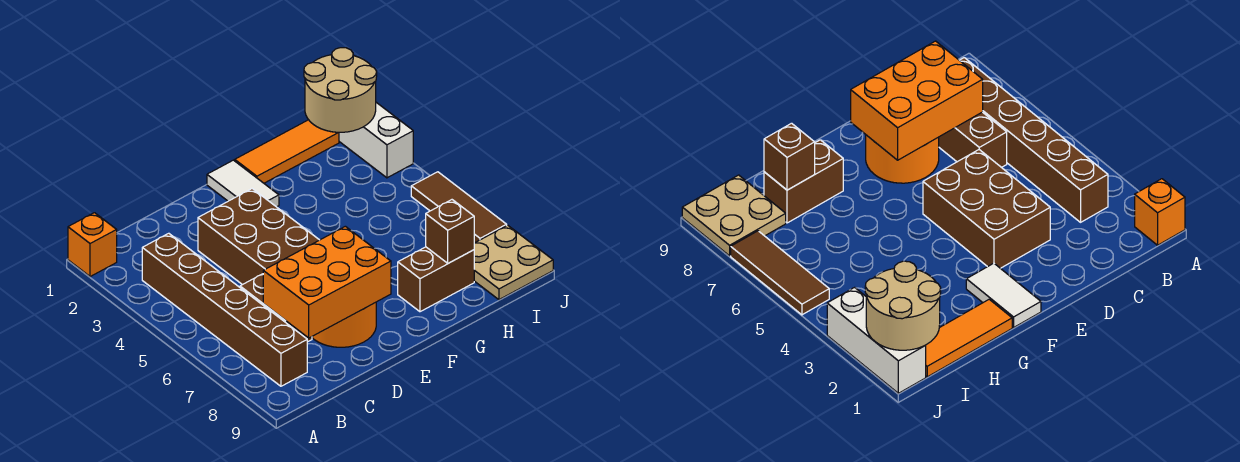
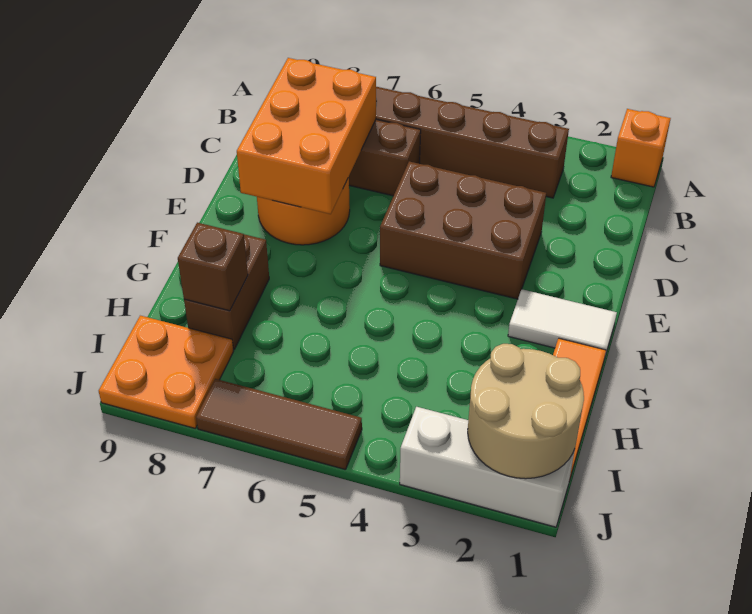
tan plate I8:J9 level 1 -> orange plate I8:J9 level 1

